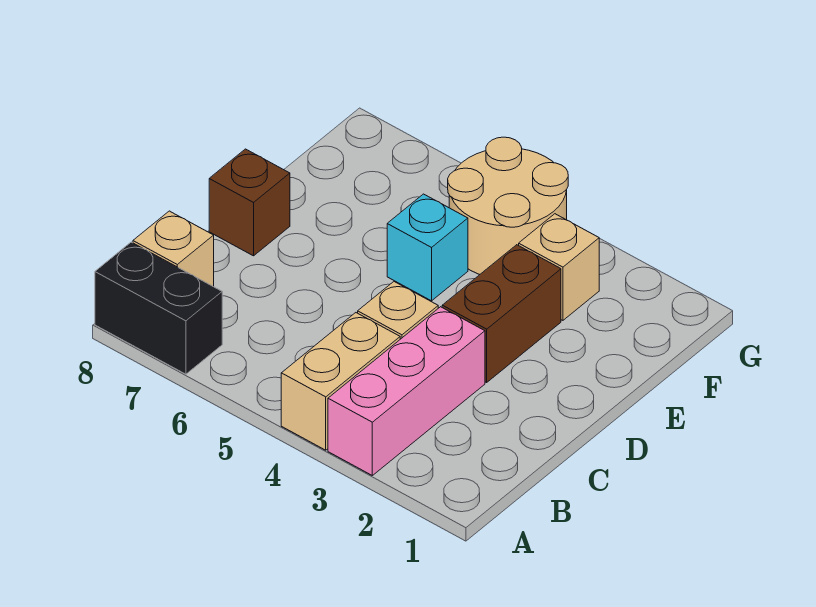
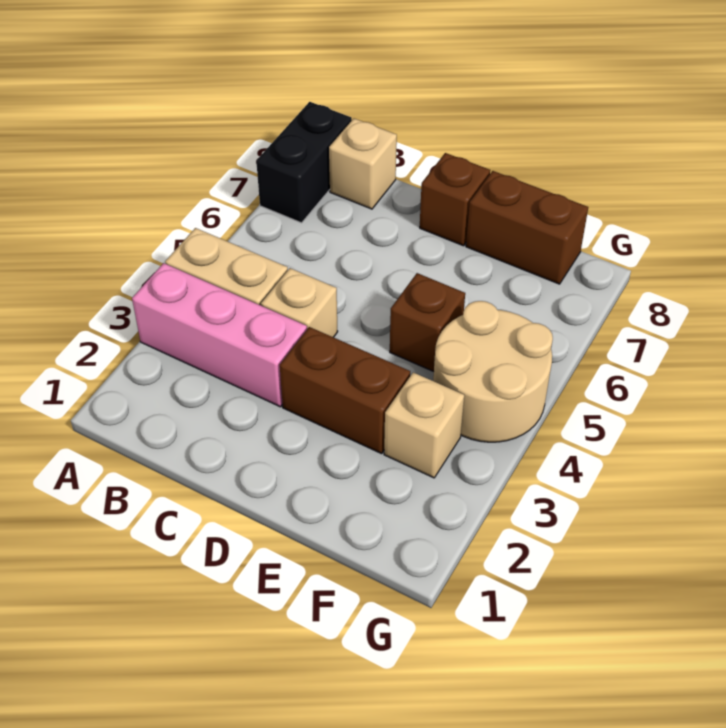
cyan brick E5 level 1 -> brown brick E5 level 1
none -> brown brick E8:F8 level 1

